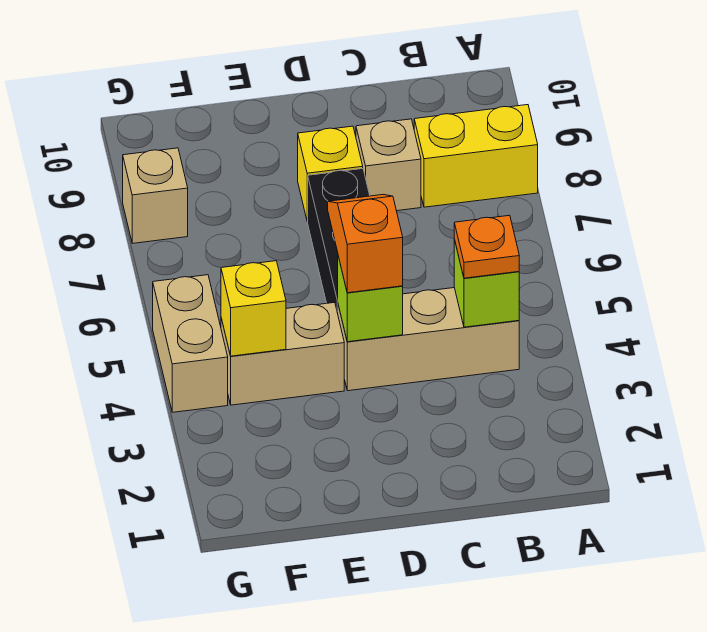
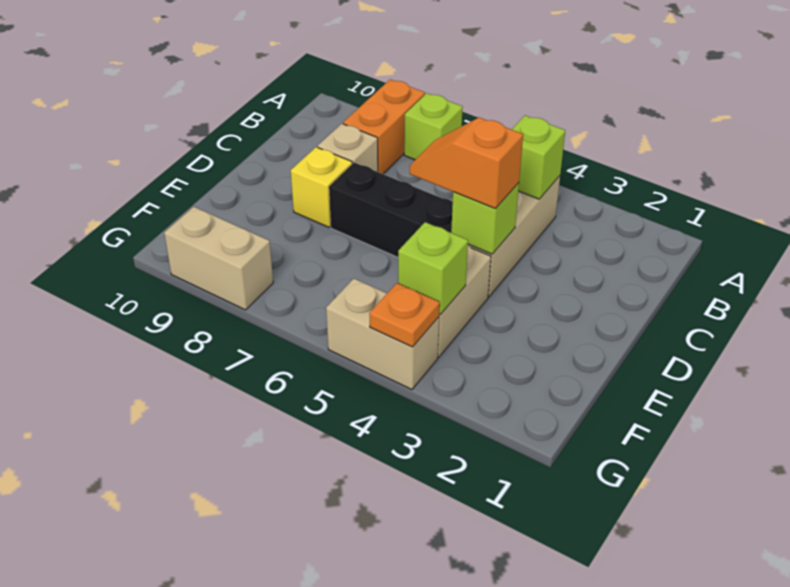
none -> lime brick A7 level 1
yellow brick A8:B8 level 1 -> orange brick A8:B8 level 1
orange plate B4 level 3 -> orange plate G4 level 2
yellow brick F4 level 2 -> lime brick F4 level 2
tan brick G8 level 1 -> tan brick G8:G9 level 1

